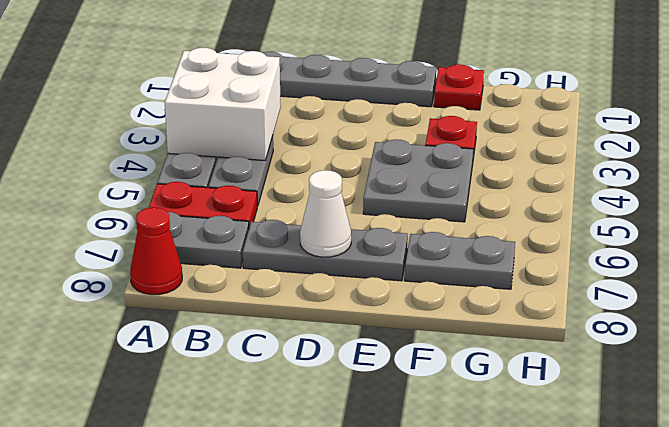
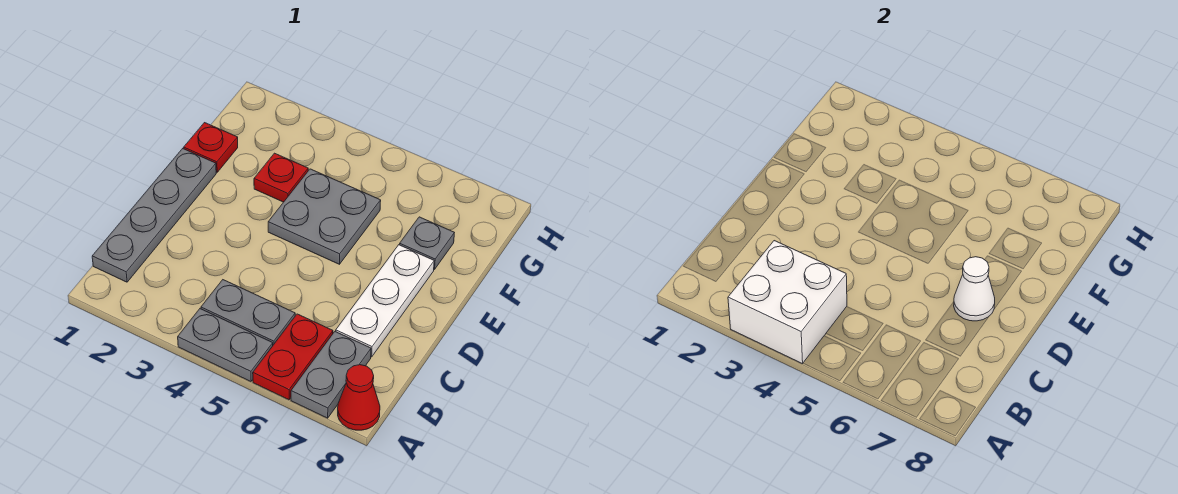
grey plate C7:E7 level 1 -> white plate C7:E7 level 1
grey plate F7:G7 level 1 -> grey plate F7 level 1

